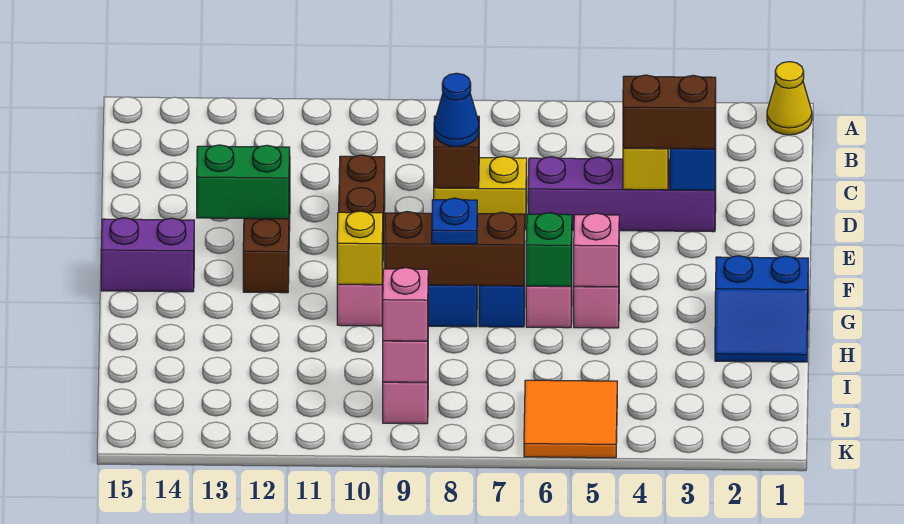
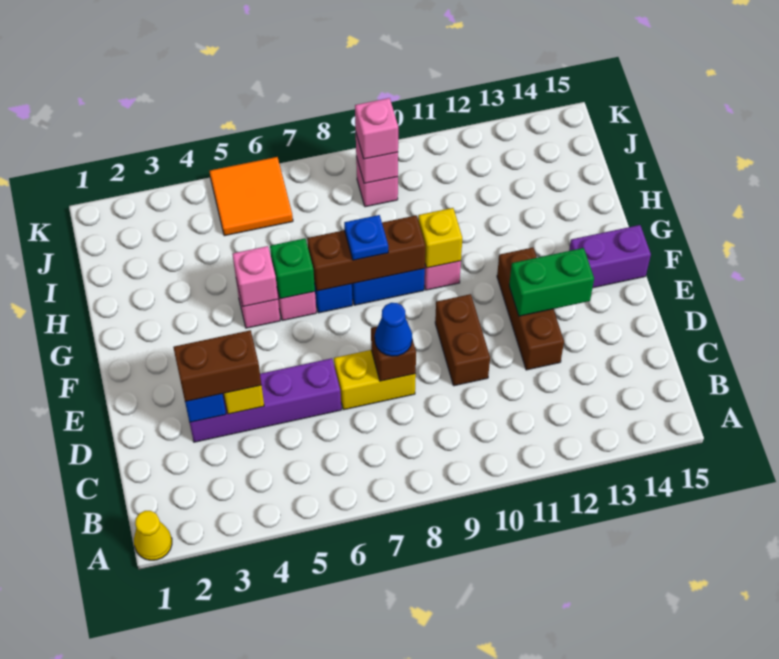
blue slope G1:H2 level 1 top G -> none

